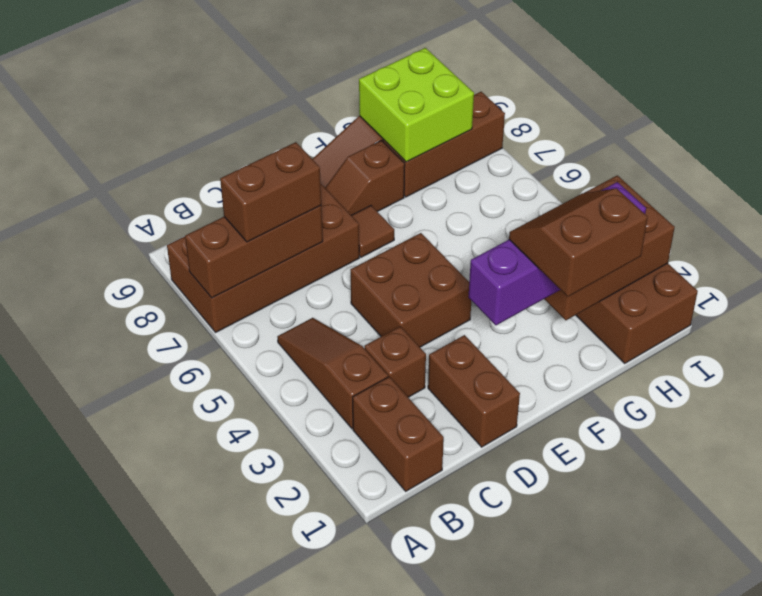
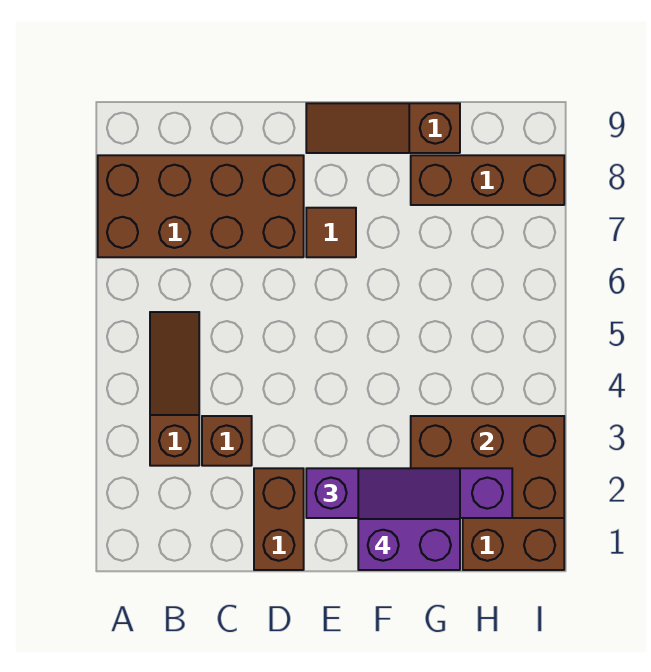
brown brick A7:C7 level 2 -> none
brown brick B1:B2 level 1 -> none
brown brick B7:C7 level 3 -> none
brown brick D4:E5 level 1 -> none
brown slope E8:F8 level 1 top F -> none
brown slope F1:G2 level 4 top 1 -> purple slope F1:G2 level 4 top 1
lime brick G8:H9 level 2 -> none

